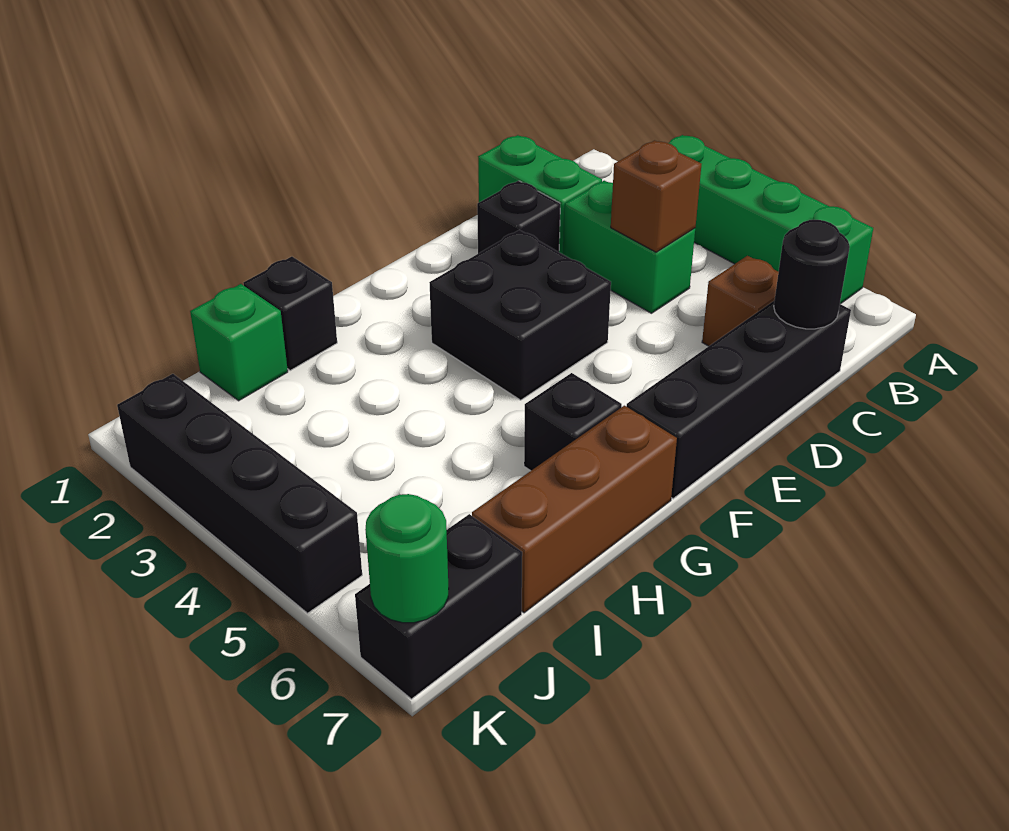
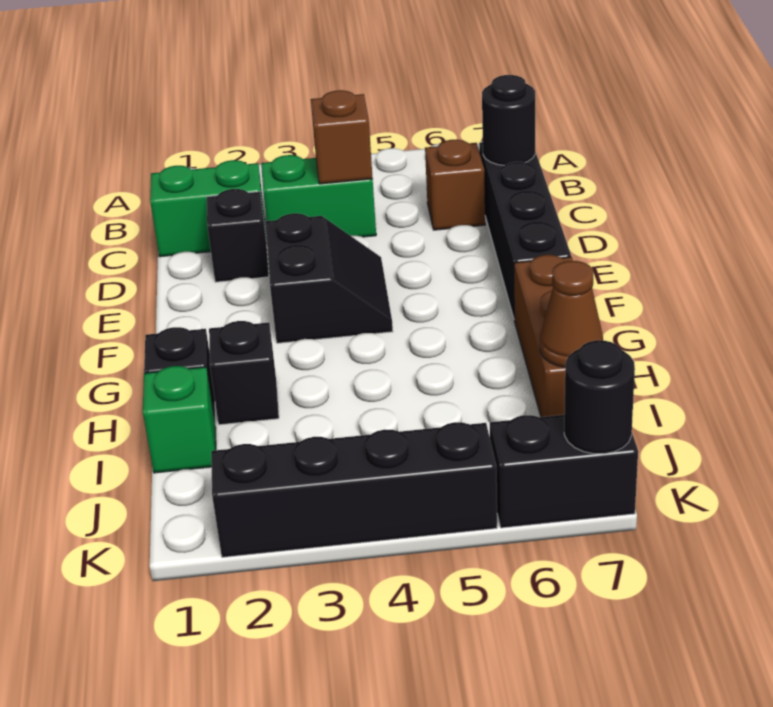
green brick A3:A6 level 1 -> none
black brick E3:F4 level 1 -> black slope E3:F4 level 1 top 3
black brick G6 level 1 -> black brick H2 level 1
none -> brown cone I7 level 2
black brick J7:K7 level 1 -> black brick K6:K7 level 1
green round brick K7 level 2 -> black round brick K7 level 2

